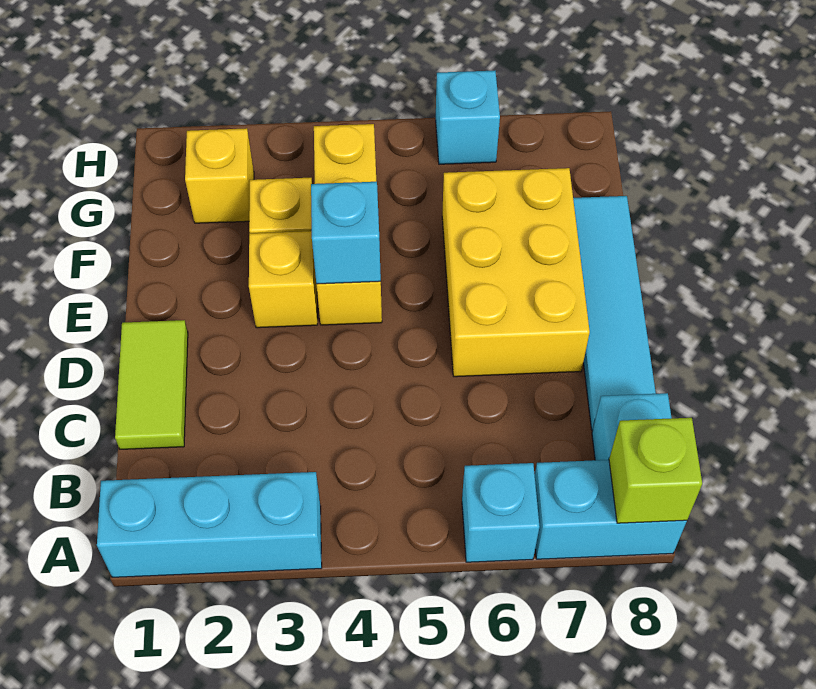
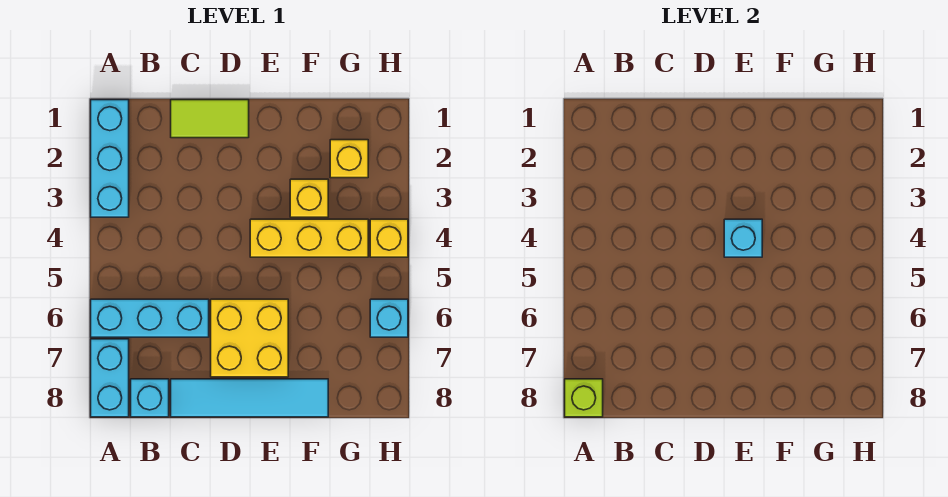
cyan brick A6 level 1 -> cyan brick A6:C6 level 1
yellow brick D6:F7 level 1 -> yellow brick D6:E7 level 1
yellow brick E3 level 1 -> yellow brick H4 level 1

